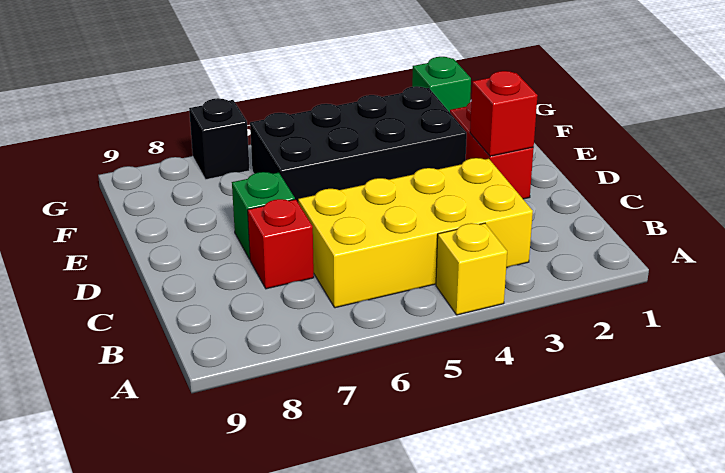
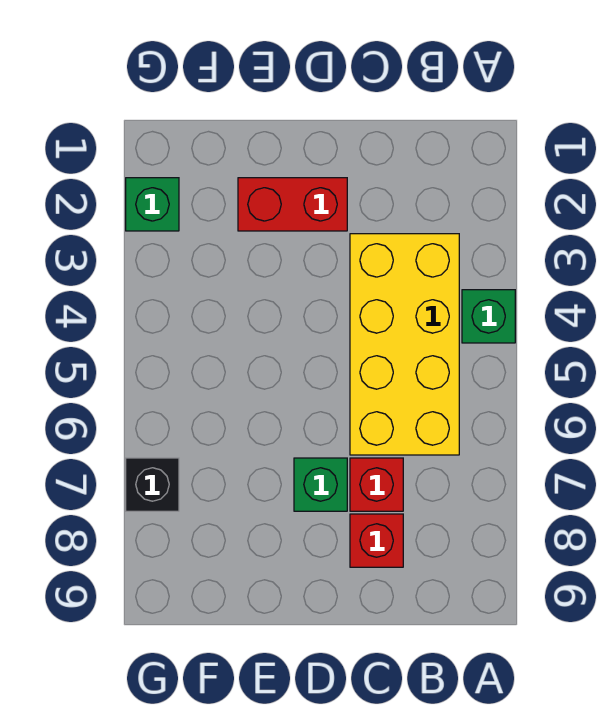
yellow brick A4 level 1 -> green brick A4 level 1
red brick D2 level 2 -> red brick C8 level 1
black brick E3:F6 level 1 -> none

